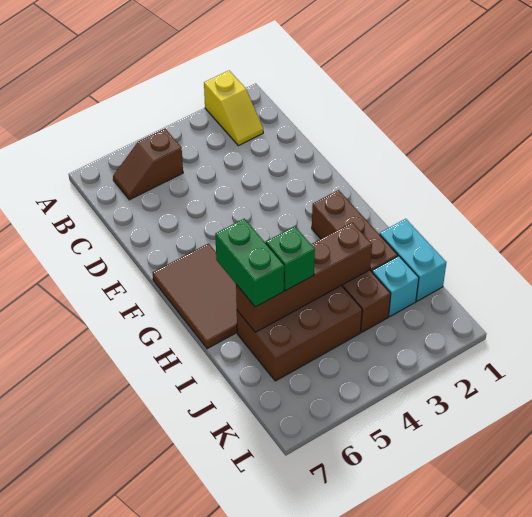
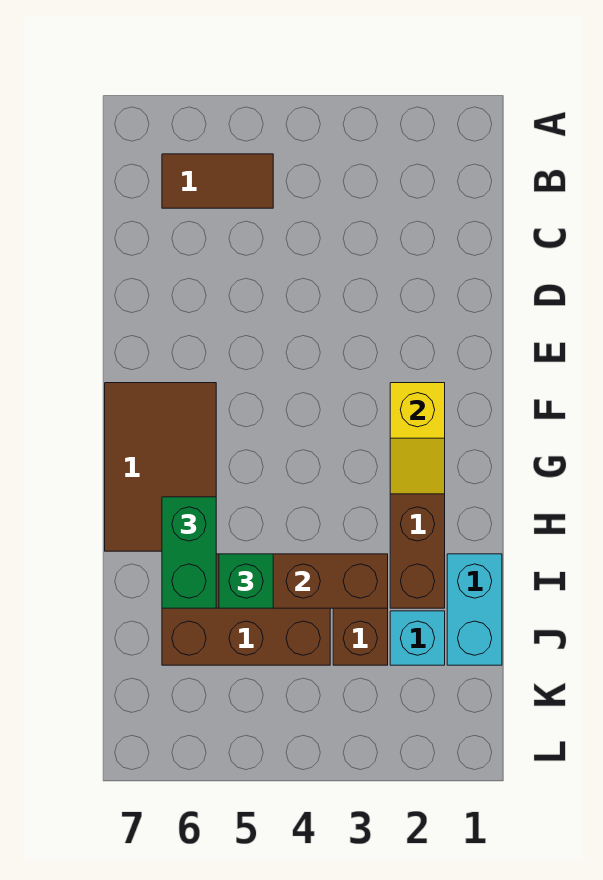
yellow slope A2:B2 level 1 top A -> yellow slope F2:G2 level 2 top F
brown slope B5:B6 level 1 top 5 -> brown tile B5:B6 level 1

